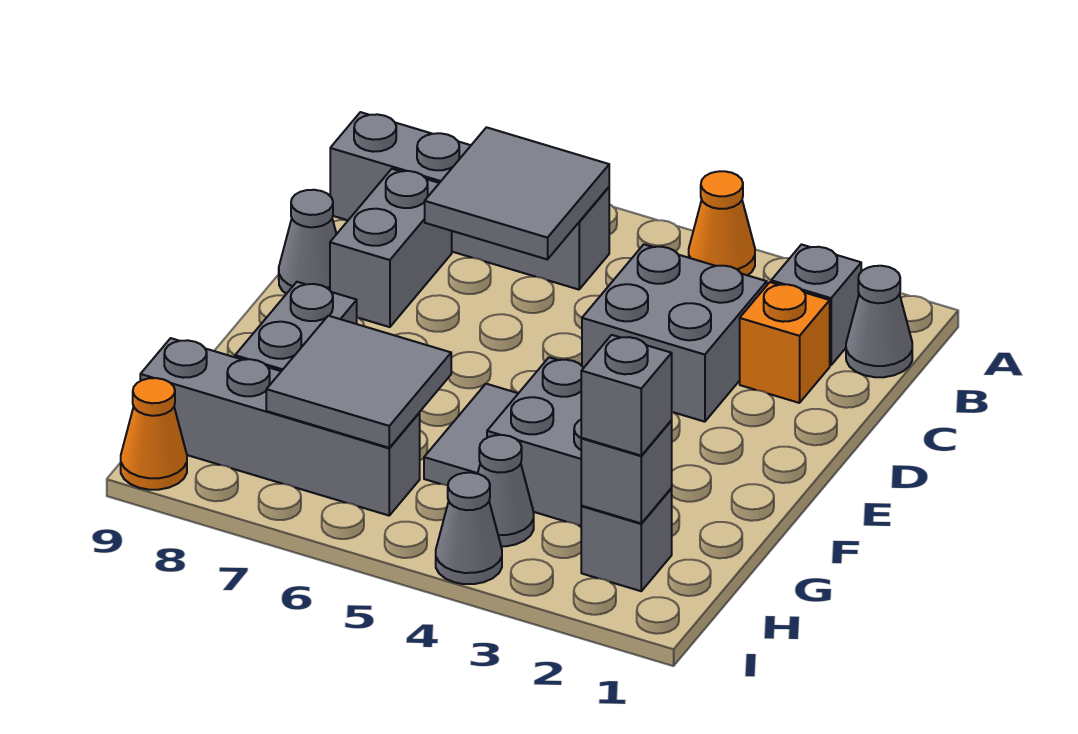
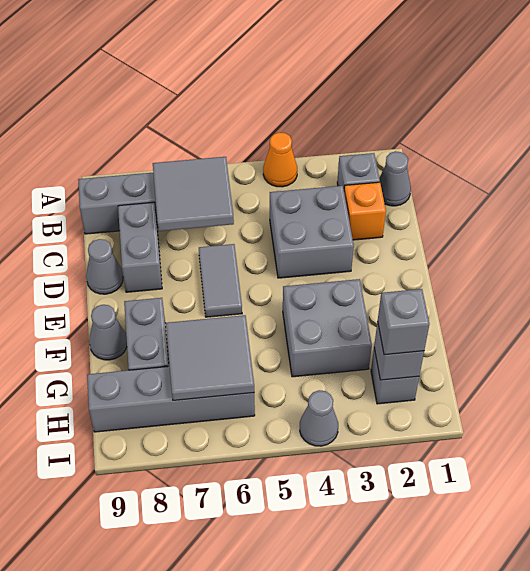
grey tile F5:G5 level 1 -> grey tile D6:E6 level 1
grey cone H4 level 1 -> grey cone F9 level 1
orange cone I9 level 1 -> none

